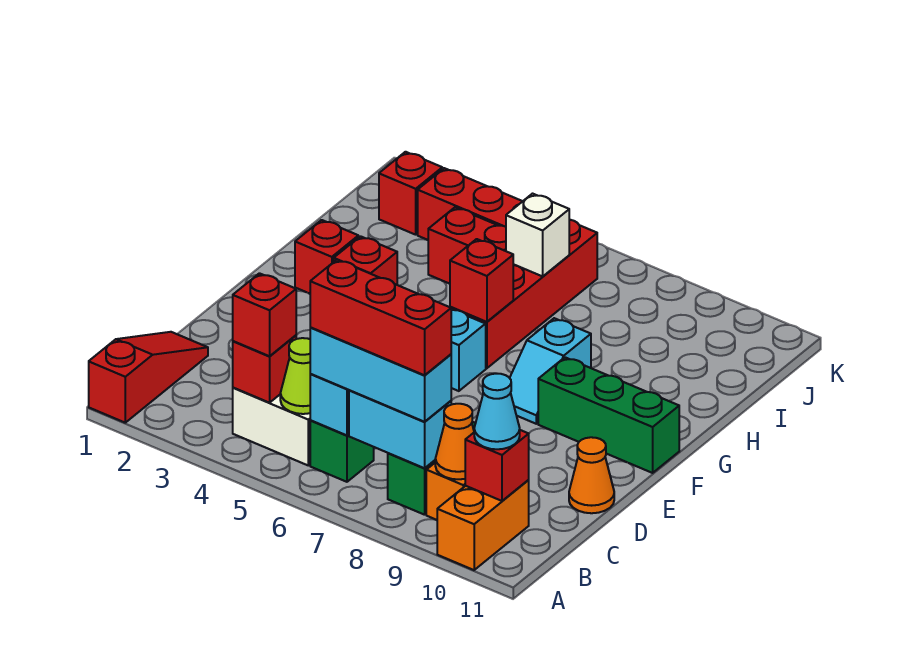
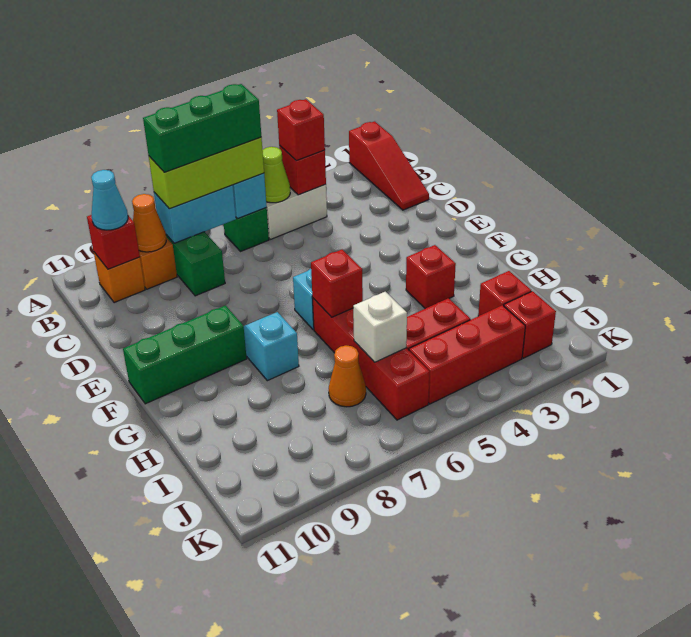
orange brick A10:B10 level 1 -> orange brick B10 level 1
cyan brick B6:B8 level 3 -> lime brick B6:B8 level 3
red brick B6:B8 level 4 -> green brick B6:B8 level 4
orange cone D11 level 1 -> orange cone I7 level 1
red brick G2 level 1 -> red brick I2 level 1

